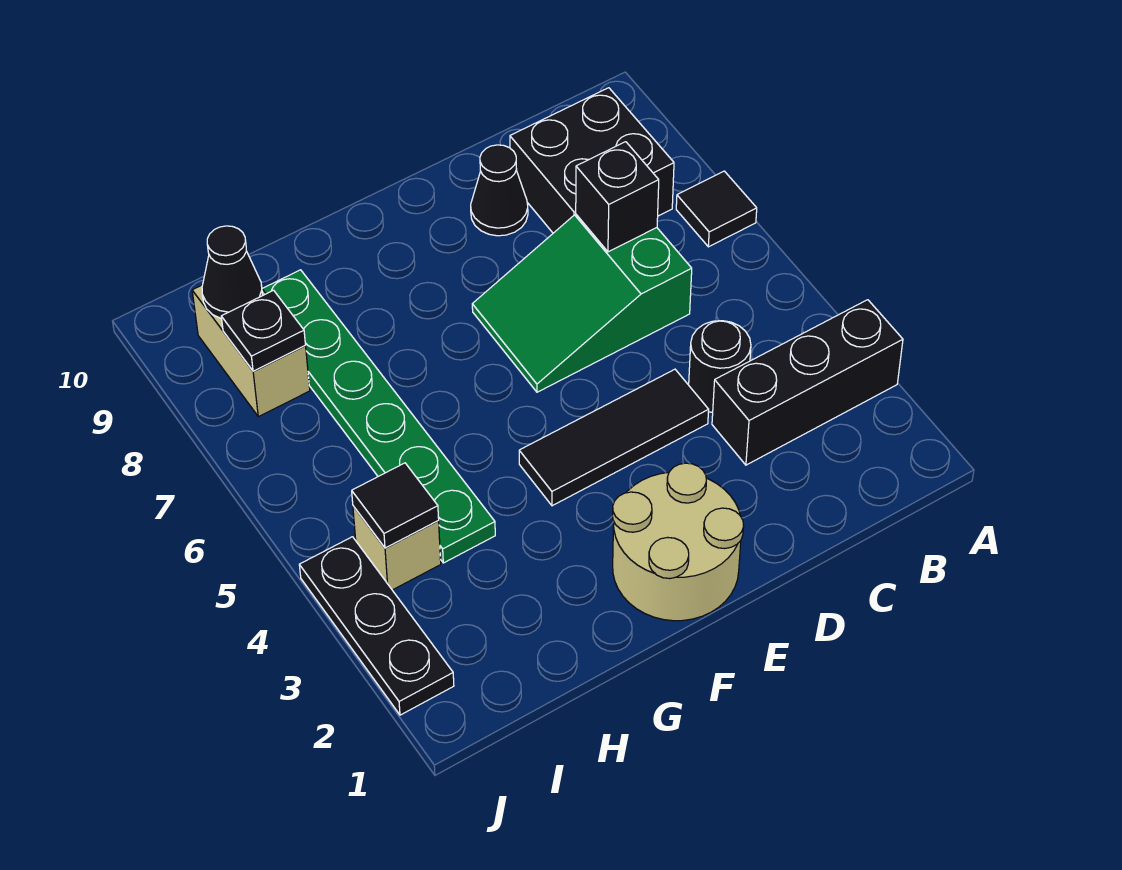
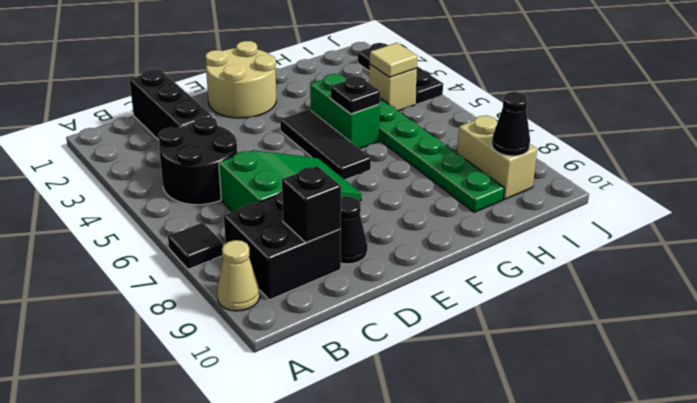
black brick A3:C3 level 1 -> black brick C1:C3 level 1
none -> tan cone A9 level 1
black round brick C4 level 1 -> black round brick B4:C5 level 1
black brick C7 level 2 -> black brick C9 level 2
black tile D4:F4 level 1 -> black tile F4:F6 level 1
none -> green brick G4:G5 level 1
black tile I4 level 2 -> tan tile I4 level 2
black plate I8 level 2 -> black plate G5 level 2

